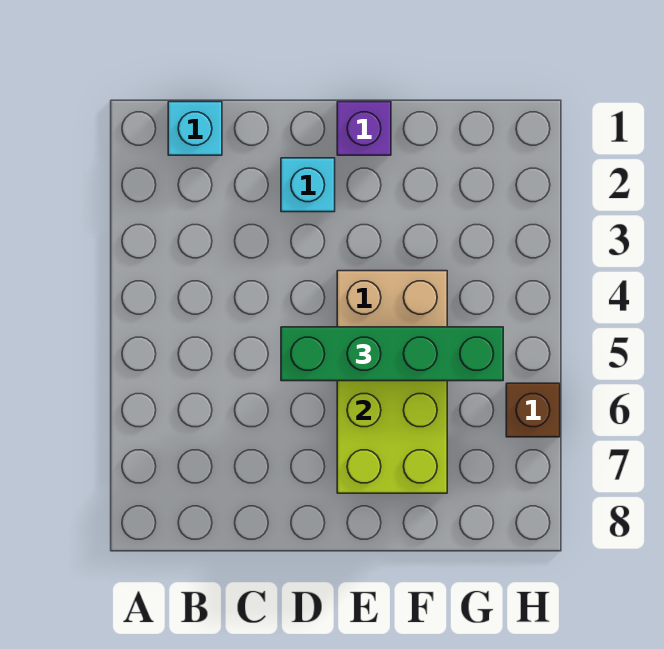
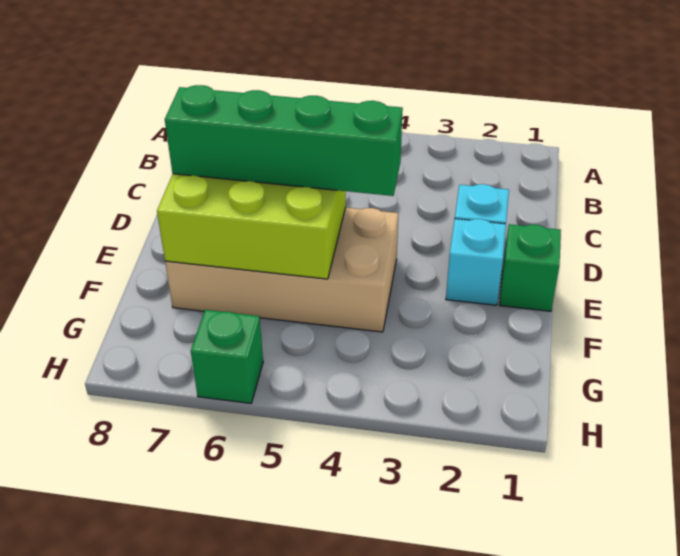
cyan brick B1 level 1 -> cyan brick E2 level 1
green brick D5:G5 level 3 -> green brick E4:E7 level 3
purple brick E1 level 1 -> green brick E1 level 1
brown brick H6 level 1 -> green brick H6 level 1

